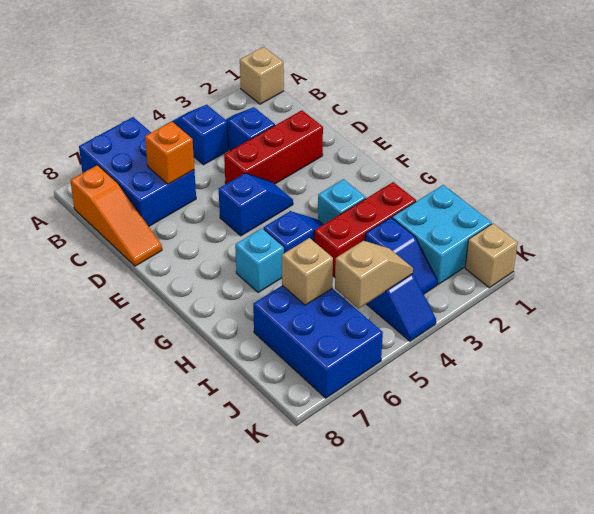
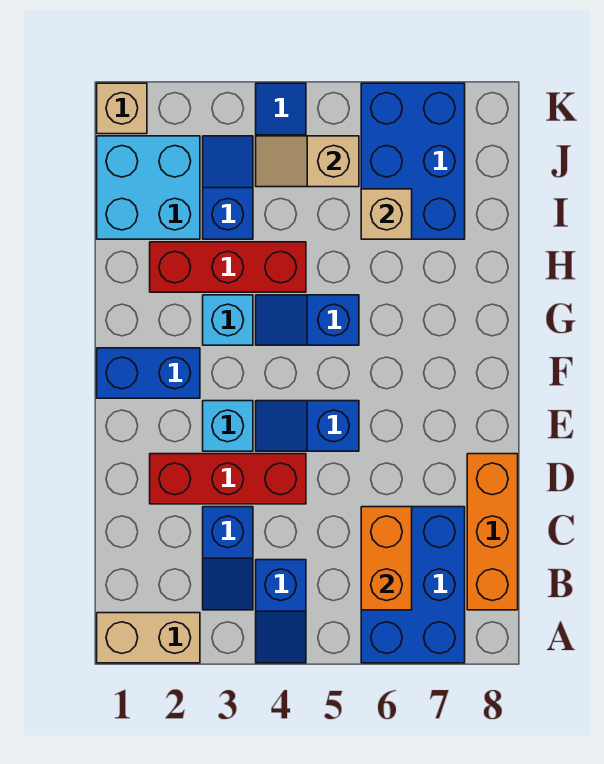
tan brick A1 level 1 -> tan brick A1:A2 level 1
orange slope B8:D8 level 1 top B -> orange brick B8:D8 level 1
orange brick C6 level 2 -> orange brick B6:C6 level 2
none -> blue brick F1:F2 level 1
cyan brick G6 level 1 -> cyan brick E3 level 1

